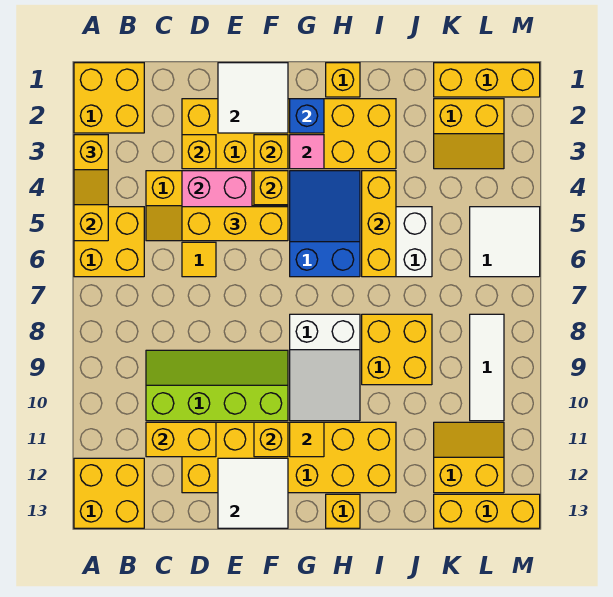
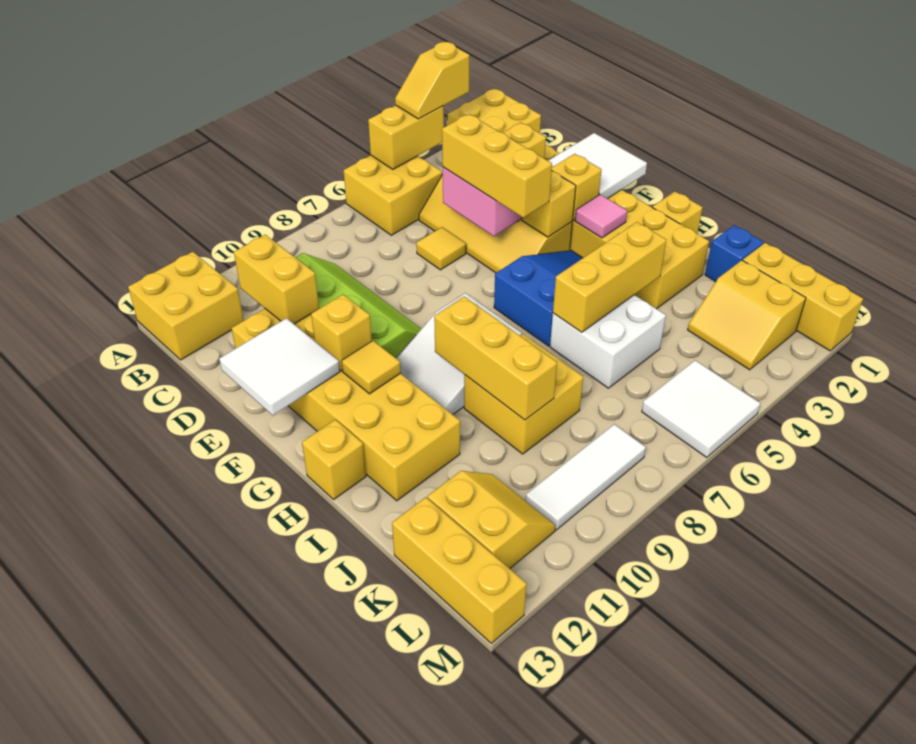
blue brick G2 level 2 -> blue brick J1 level 1
none -> yellow brick H9:J9 level 2

